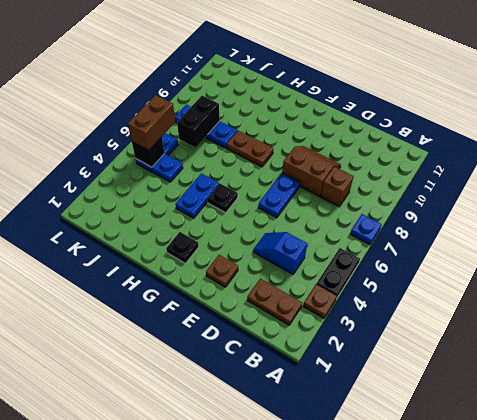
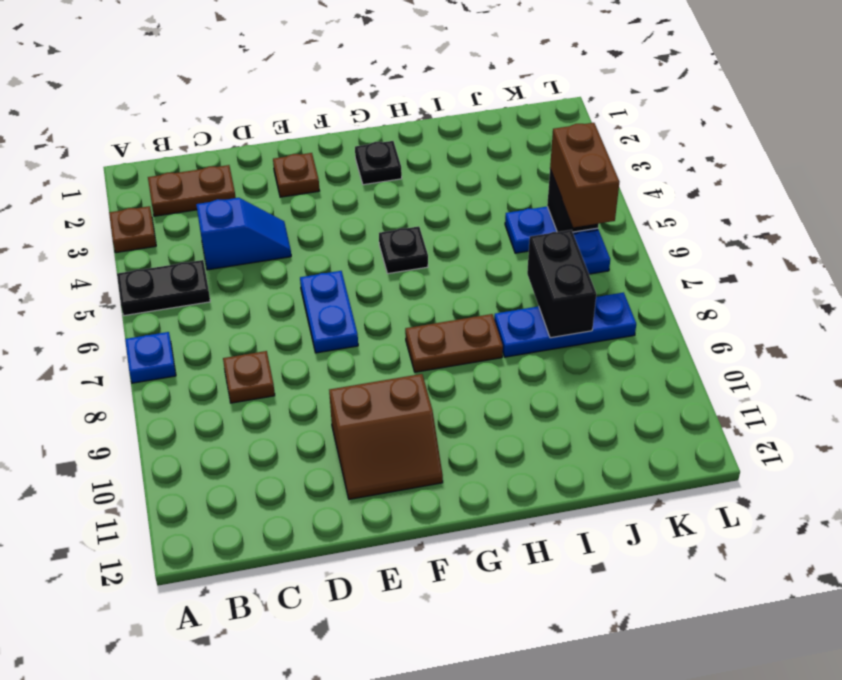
black plate A4:A5 level 1 -> black plate A5:B5 level 1
brown brick C8 level 1 -> brown plate C8 level 1
brown slope D8:E9 level 1 top 8 -> brown slope E10:F11 level 1 top 10
blue plate H4:H5 level 1 -> none

